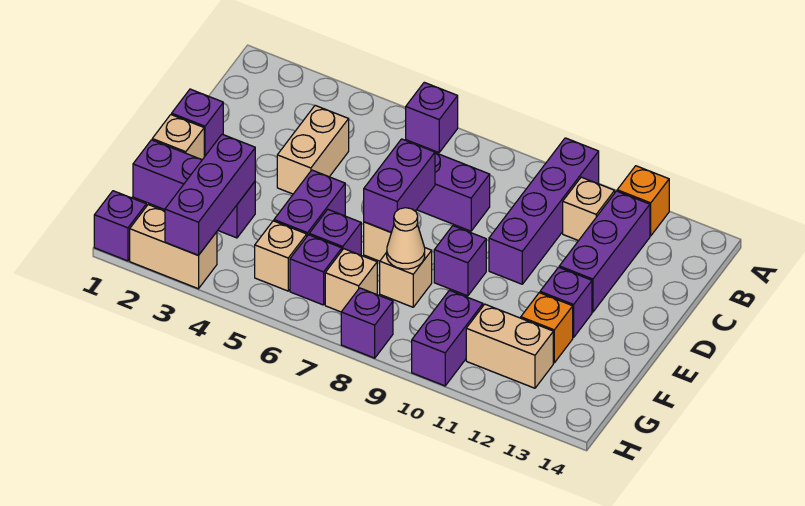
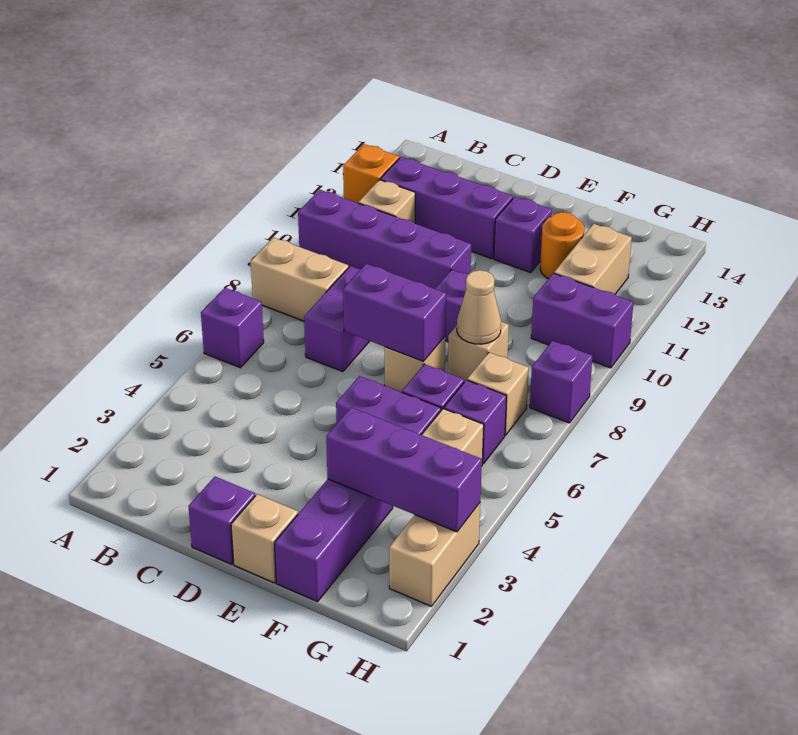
tan brick C4:D4 level 1 -> tan brick A8:B8 level 1
orange brick F12 level 1 -> orange round brick F12 level 1
purple brick H1 level 1 -> none

